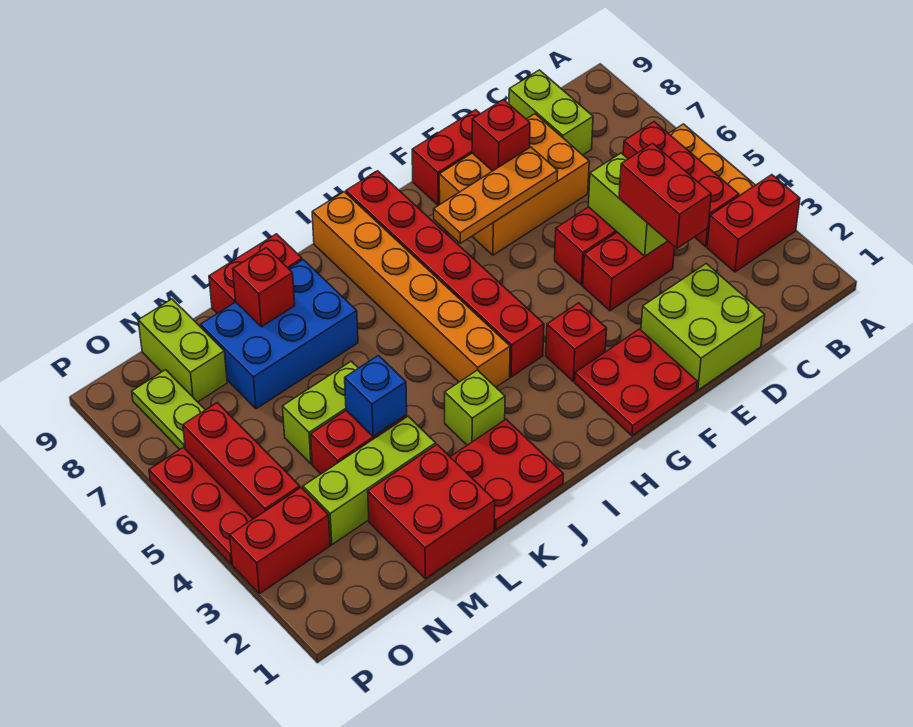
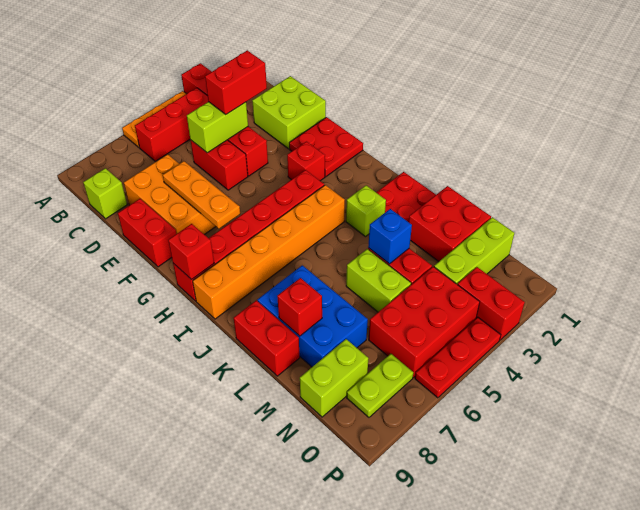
lime brick C8:C9 level 1 -> lime brick C9 level 1
red brick E8 level 2 -> red brick H9 level 2
lime brick L3:N3 level 1 -> lime brick N1:N3 level 1
red brick O4:O6 level 1 -> red brick N4:O6 level 1

